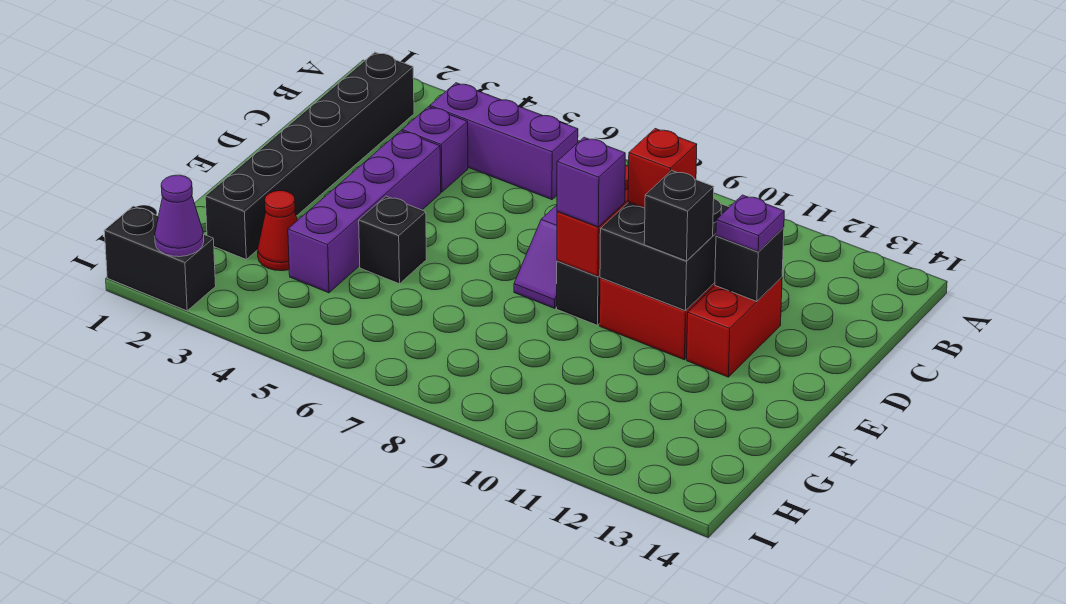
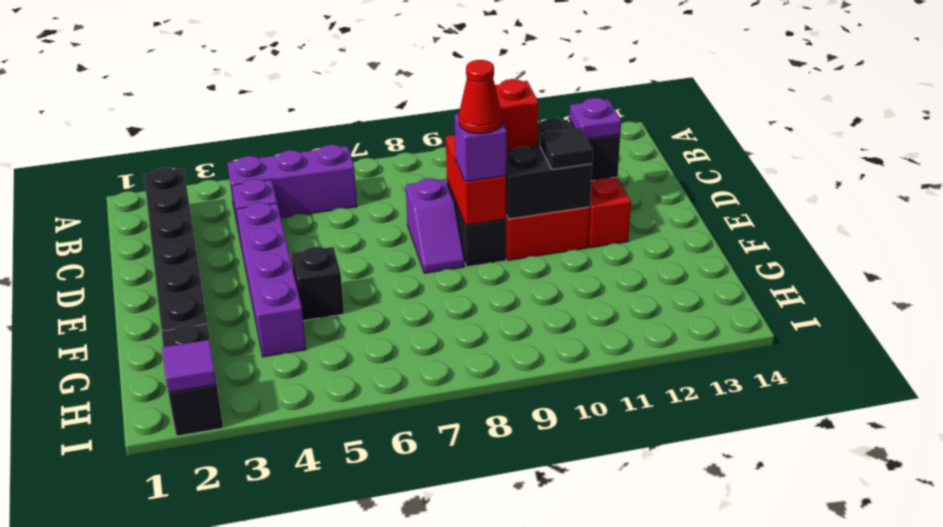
black brick E11 level 3 -> black tile E11 level 3
red cone G3 level 1 -> red cone E9 level 4
black brick I1:I2 level 1 -> black brick H2:I2 level 1
purple cone I2 level 2 -> purple tile I2 level 2

